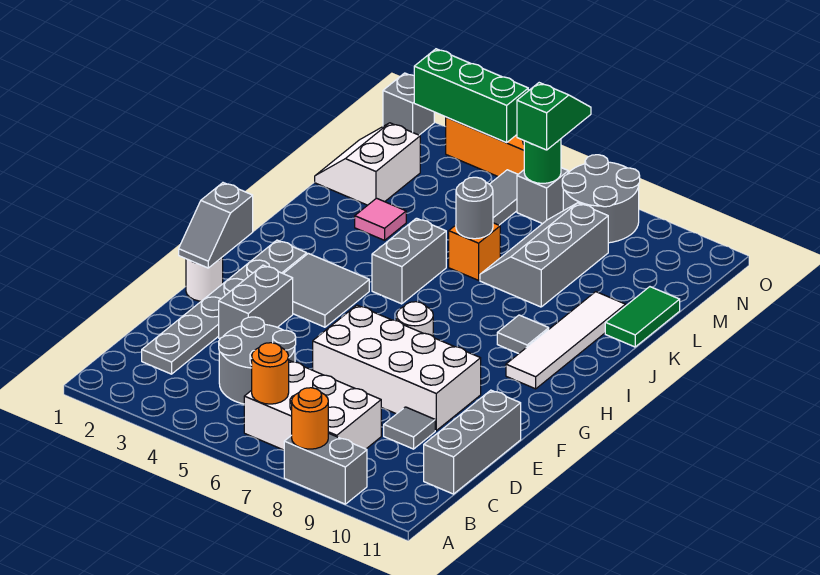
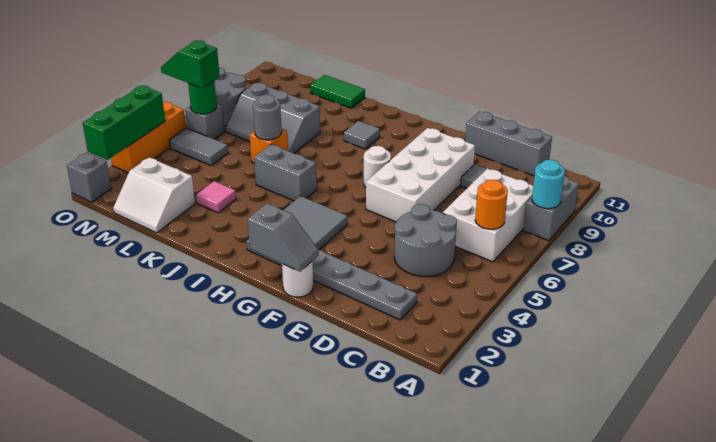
orange round brick A8 level 2 -> cyan round brick A8 level 2
grey brick E3:F3 level 1 -> none
white tile H10:K10 level 1 -> none

